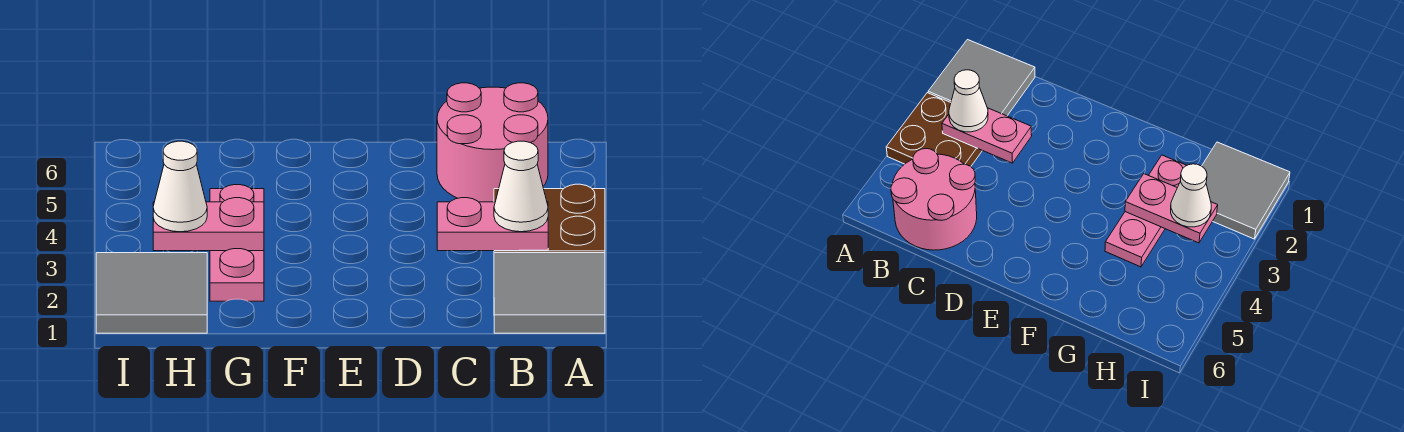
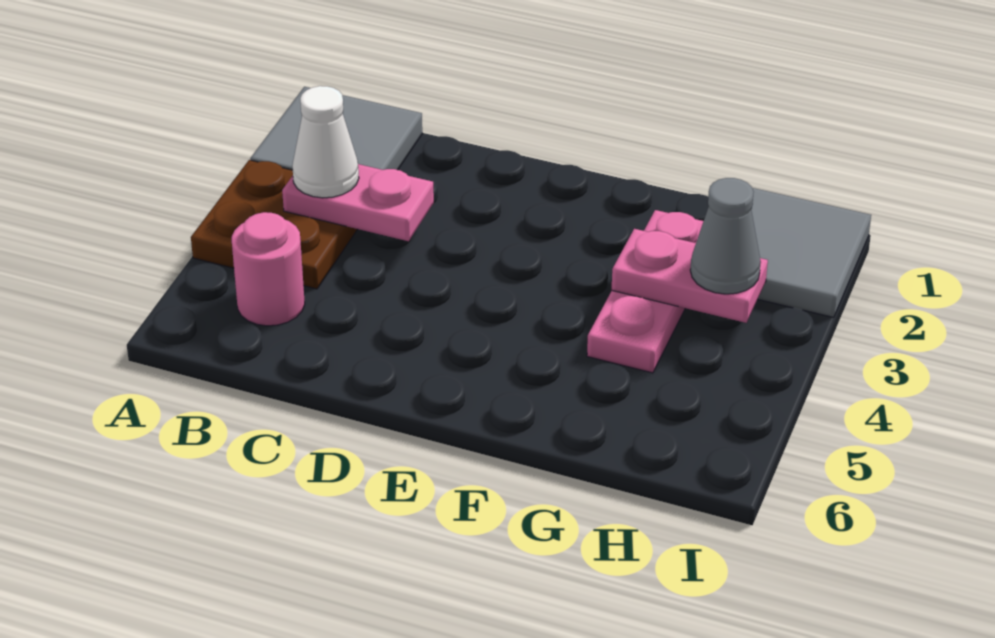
pink round brick B5:C6 level 1 -> pink round brick B5 level 1
white cone H3 level 3 -> grey cone H3 level 3

